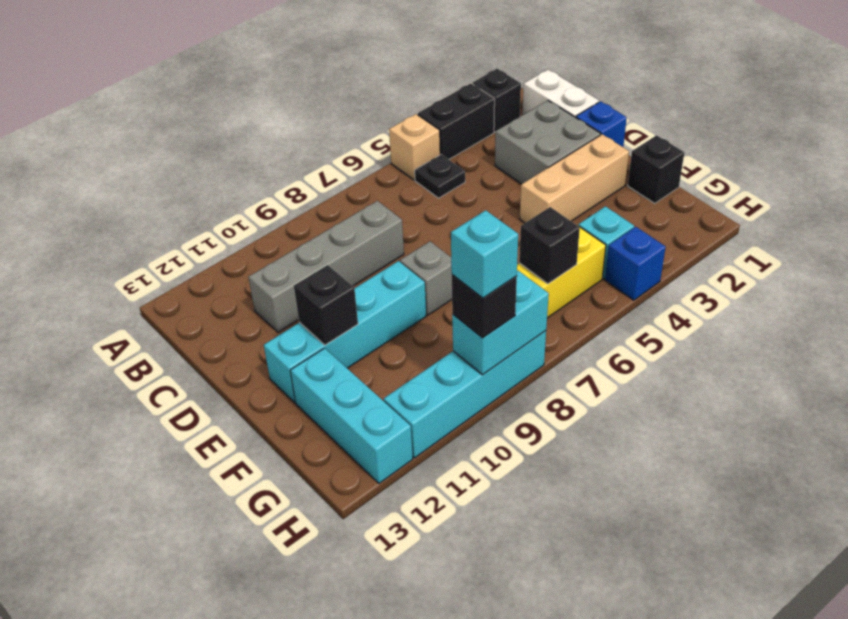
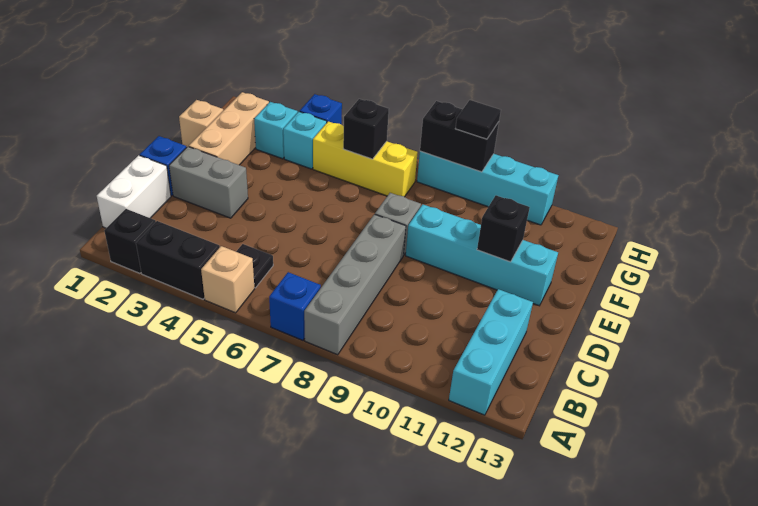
none -> blue brick A7 level 1
grey brick C2:D3 level 1 -> grey brick D2:D3 level 1
grey brick C8:C11 level 1 -> grey brick A8:D8 level 1
tan brick E2:E4 level 1 -> tan brick E2:G2 level 1
black brick F1 level 1 -> tan brick F1 level 1
cyan brick F12:H12 level 1 -> cyan brick A12:C12 level 1
cyan brick H8:H9 level 2 -> black brick H8:H9 level 2
black brick H9 level 3 -> black tile H9 level 3
cyan brick H9 level 4 -> cyan brick G3 level 1

